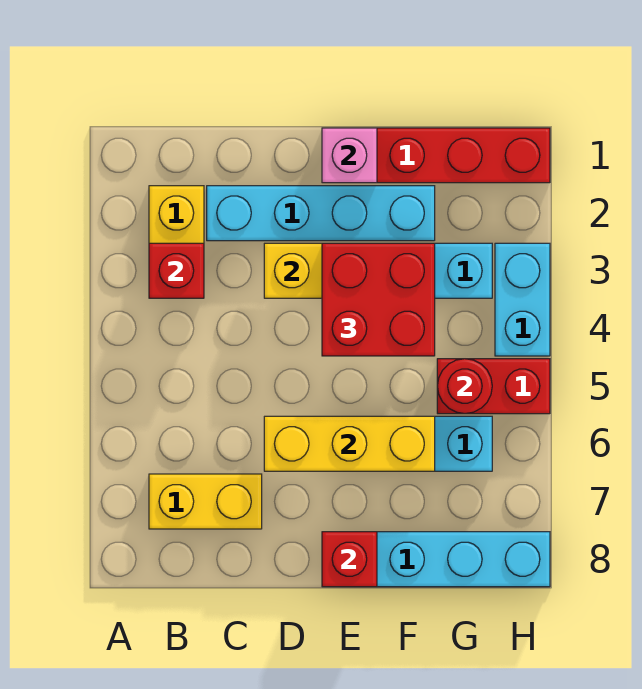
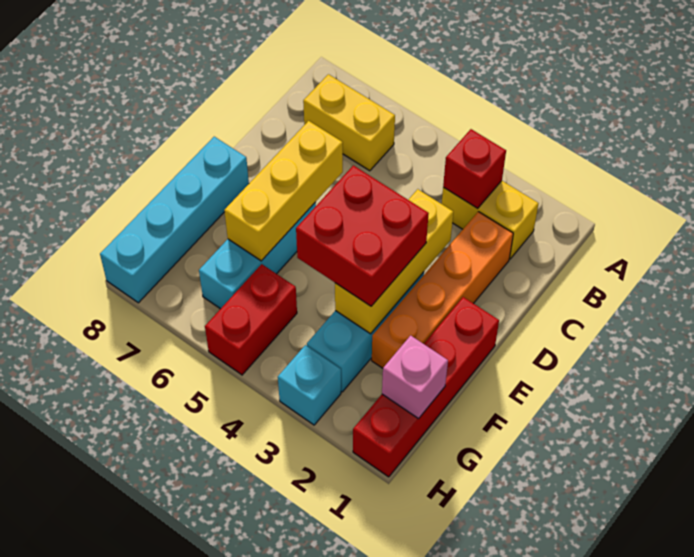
yellow brick B7:C7 level 1 -> yellow brick B6:B7 level 1
cyan brick C2:F2 level 1 -> orange brick C2:F2 level 1
pink brick E1 level 2 -> pink brick G1 level 2
red brick E8 level 2 -> none
red round brick G5 level 2 -> none
cyan brick H3:H4 level 1 -> cyan brick H3 level 1

